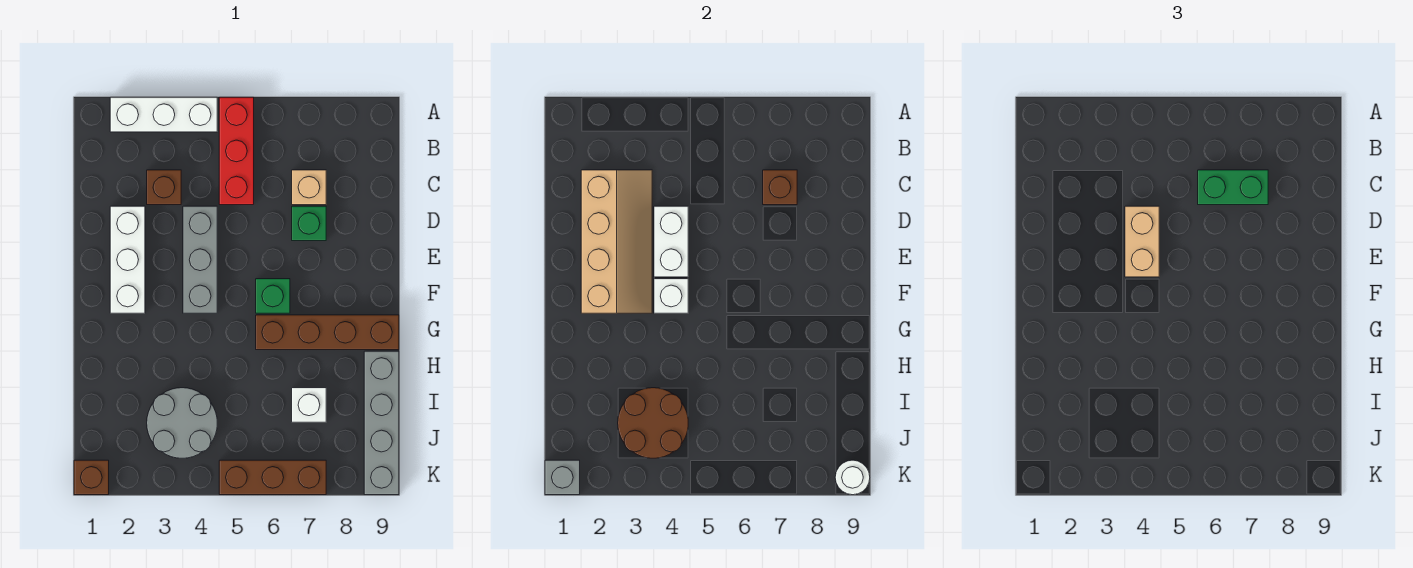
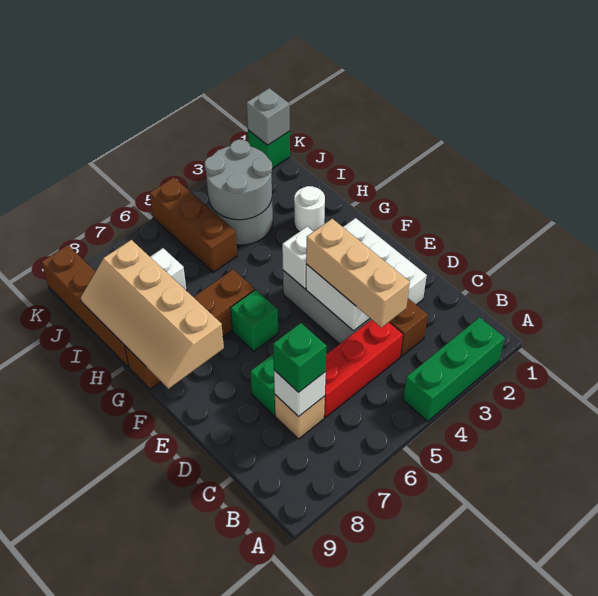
white brick A2:A4 level 1 -> green brick A2:A4 level 1
red brick A5:C5 level 1 -> red brick C4:C6 level 1
tan slope C2:F3 level 2 top 2 -> tan slope F8:I9 level 2 top 8
green brick C6:C7 level 3 -> green brick C7 level 3
brown brick C7 level 2 -> white brick C7 level 2
tan brick D4:E4 level 3 -> tan brick C4:E4 level 3
grey brick H9:K9 level 1 -> brown brick H9:K9 level 1
brown round brick I3:J4 level 2 -> grey round brick I3:J4 level 2
brown brick K1 level 1 -> green brick K1 level 1
brown brick K5:K7 level 1 -> brown brick I5:K5 level 1
white round brick K9 level 2 -> white round brick H2 level 1

